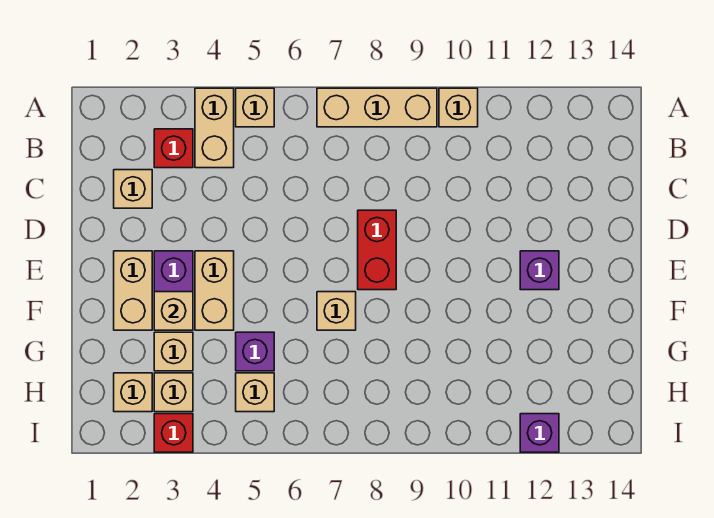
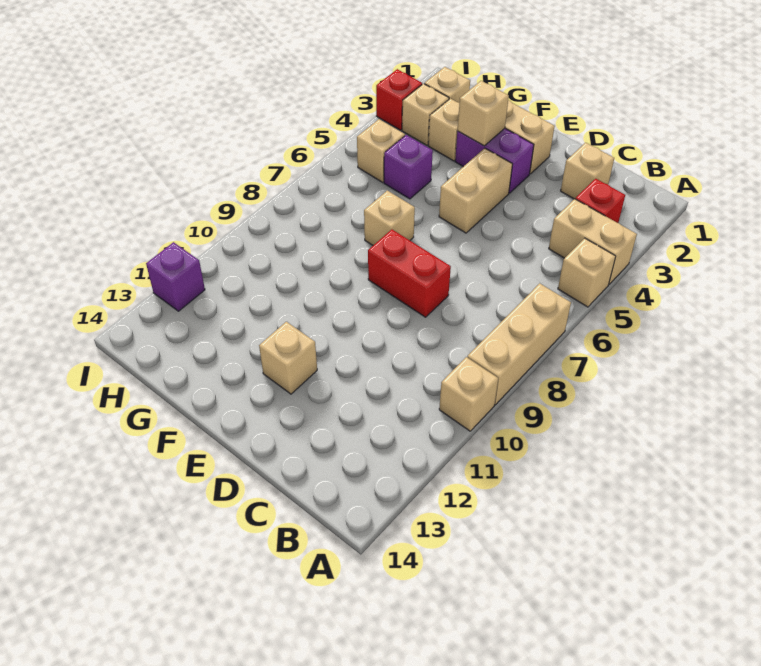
tan brick E4:F4 level 1 -> tan brick E4:E5 level 1
purple brick E12 level 1 -> tan brick E12 level 1

